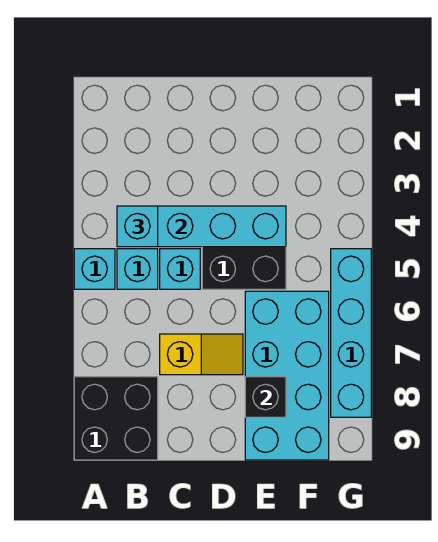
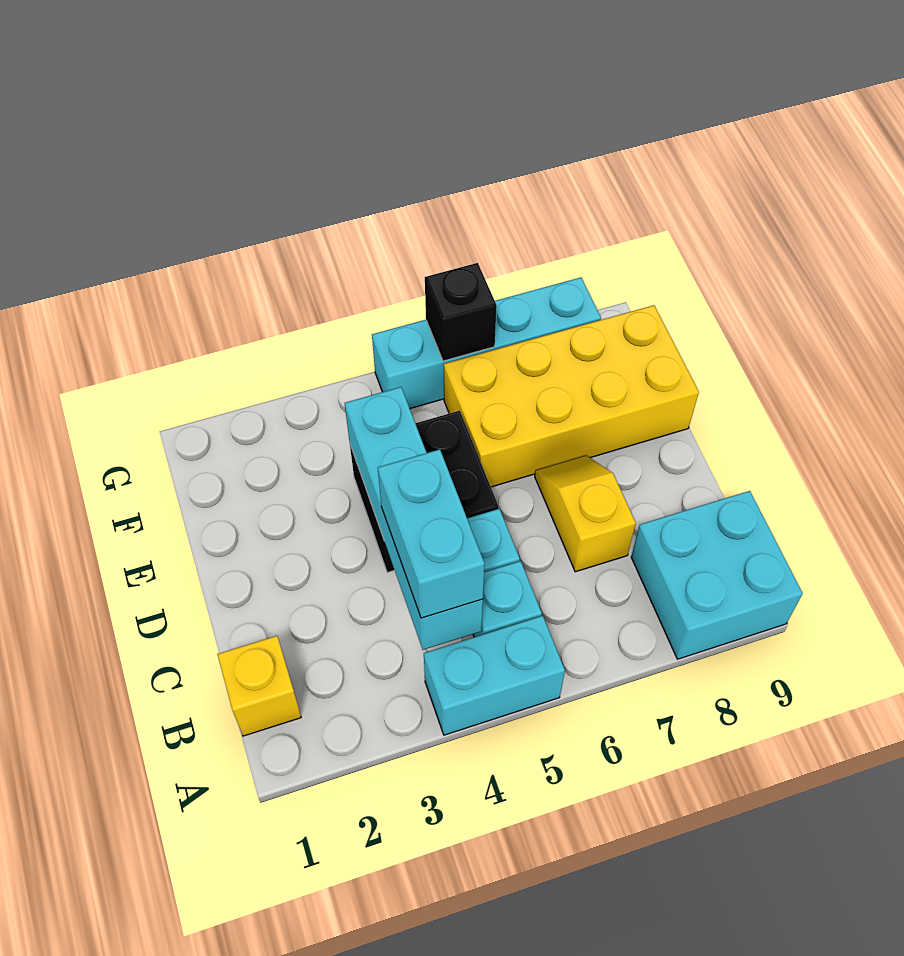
cyan brick A5 level 1 -> cyan brick A4:A5 level 1
black brick A8:B9 level 1 -> cyan brick A8:B9 level 1
none -> yellow brick B1 level 1
cyan brick B4 level 3 -> cyan brick B4:C4 level 3
cyan brick E6:F9 level 1 -> yellow brick E6:F9 level 1
black brick E8 level 2 -> black brick G6 level 2

